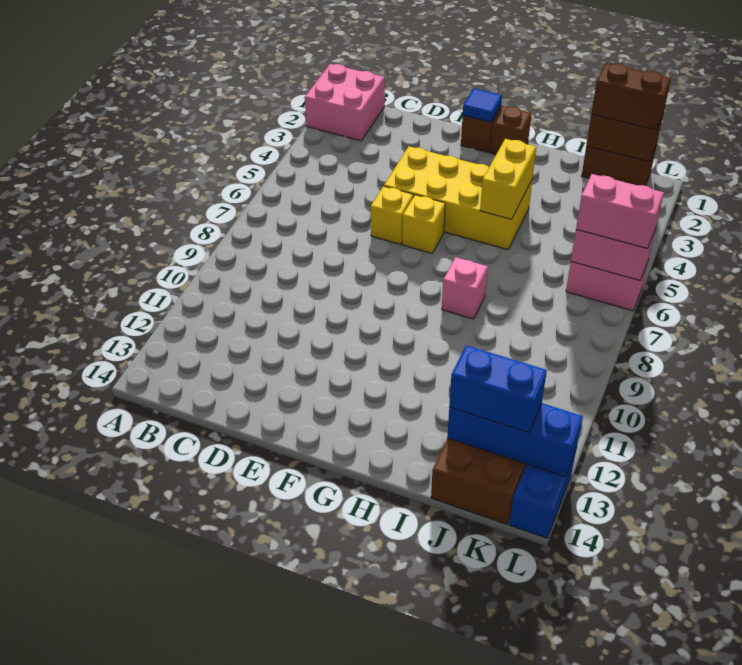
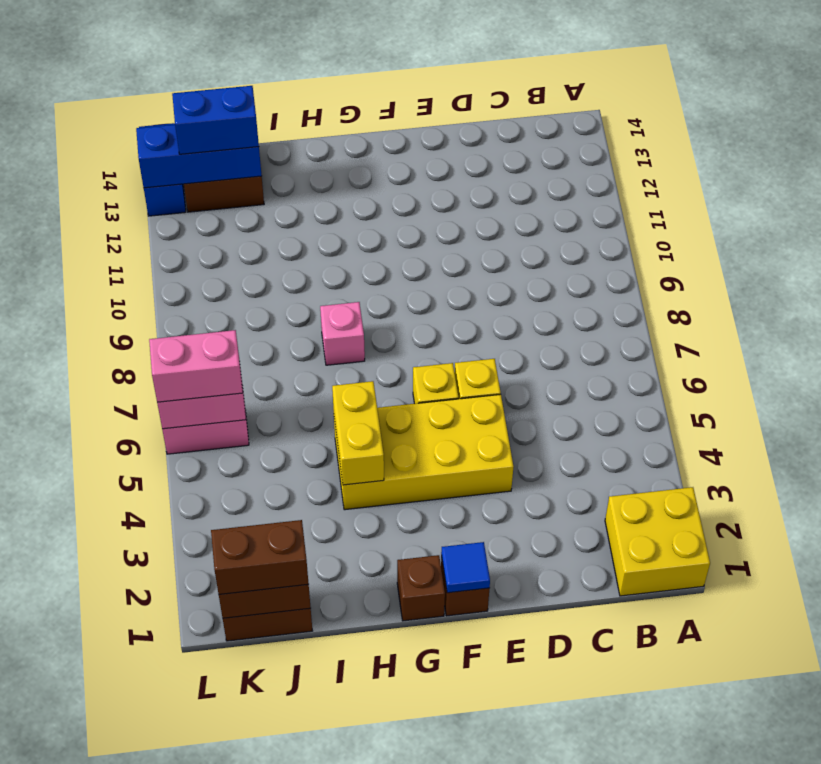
pink brick A1:B2 level 1 -> yellow brick A1:B2 level 1

